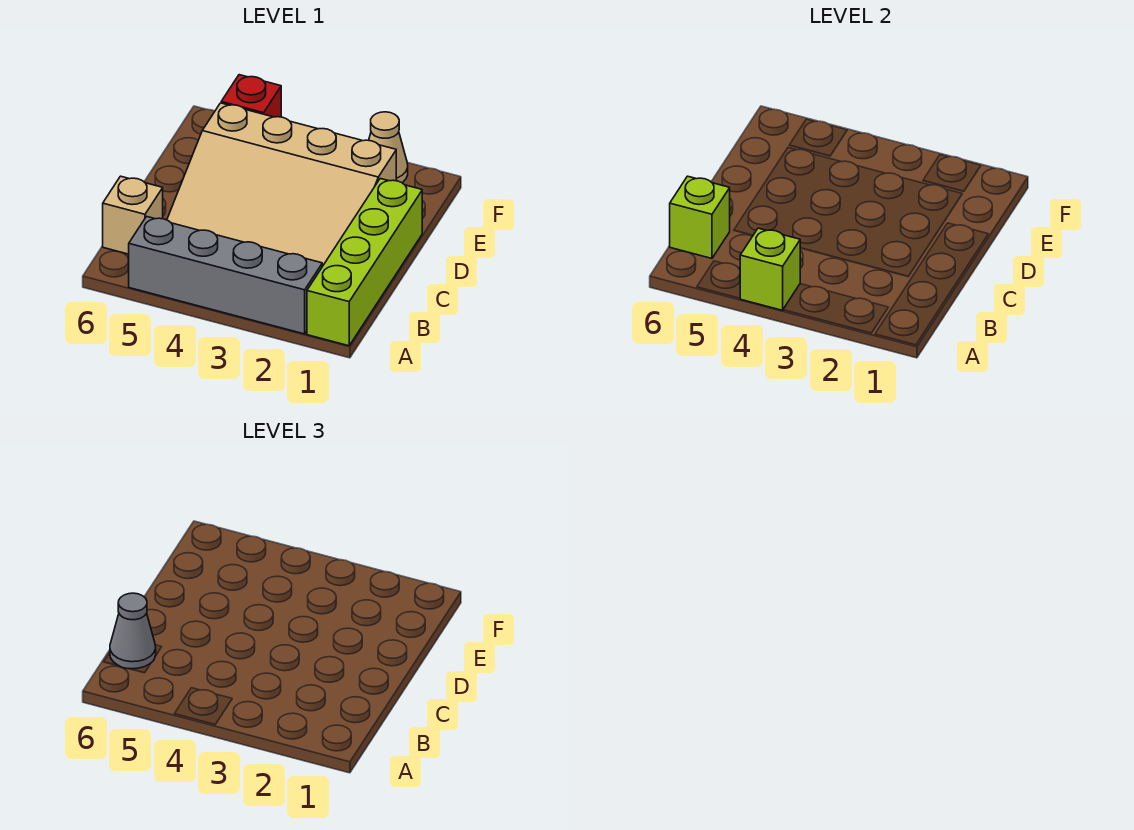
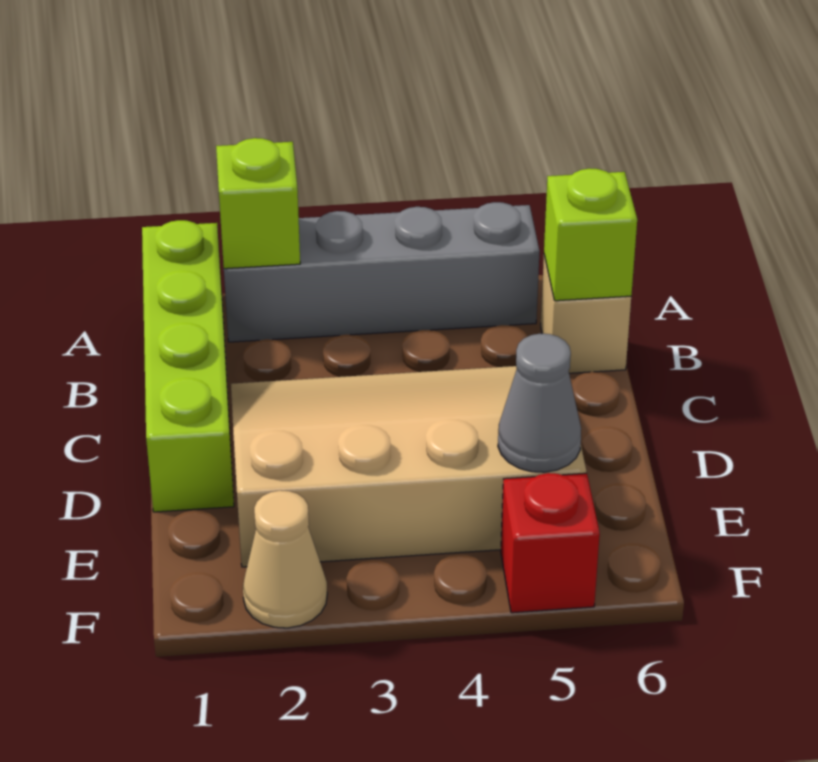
lime brick A4 level 2 -> lime brick A2 level 2
grey cone B6 level 3 -> grey cone E5 level 2

